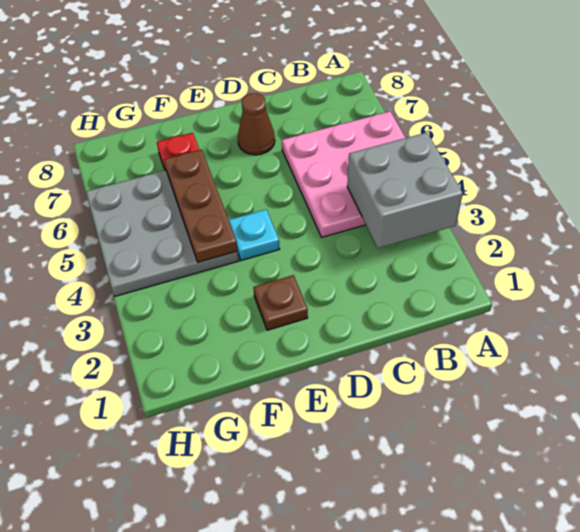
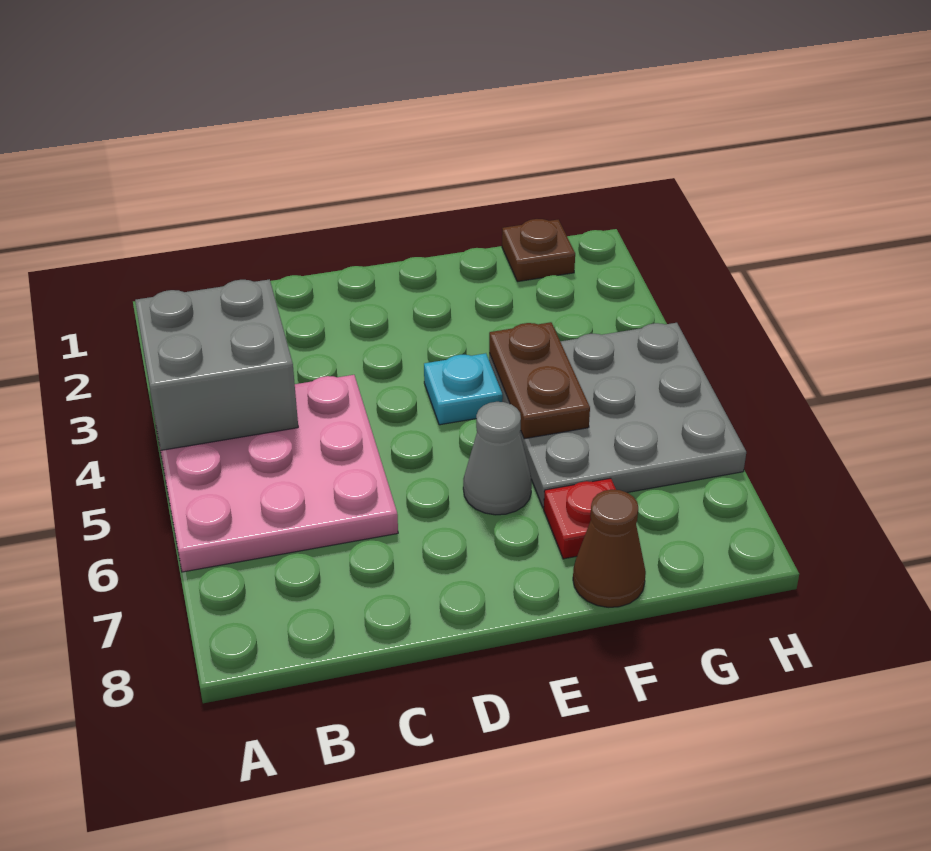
brown cone D7 level 1 -> brown cone F8 level 1
brown plate E2 level 1 -> brown plate G1 level 1
none -> grey cone E6 level 1
brown plate F4:F6 level 2 -> brown plate F4:F5 level 2

